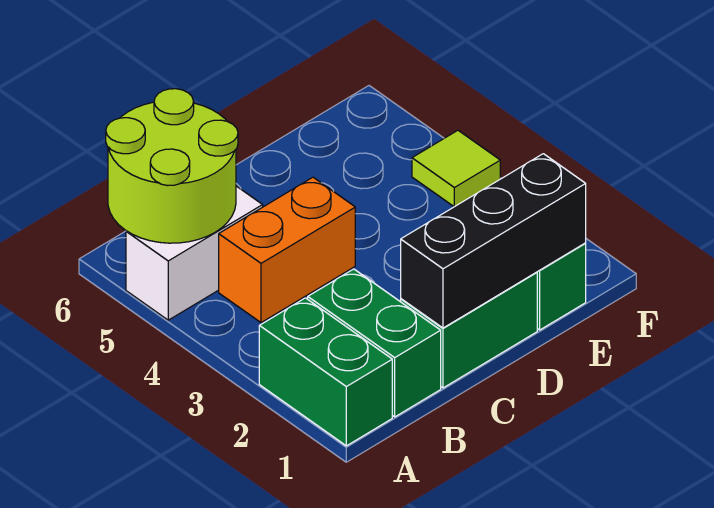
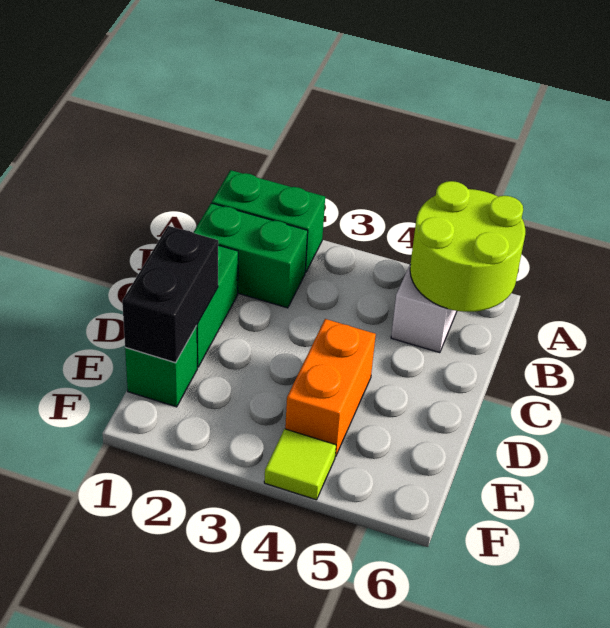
orange brick B4:C4 level 1 -> orange brick D4:E4 level 1
black brick C1:E1 level 2 -> black brick D1:E1 level 2

